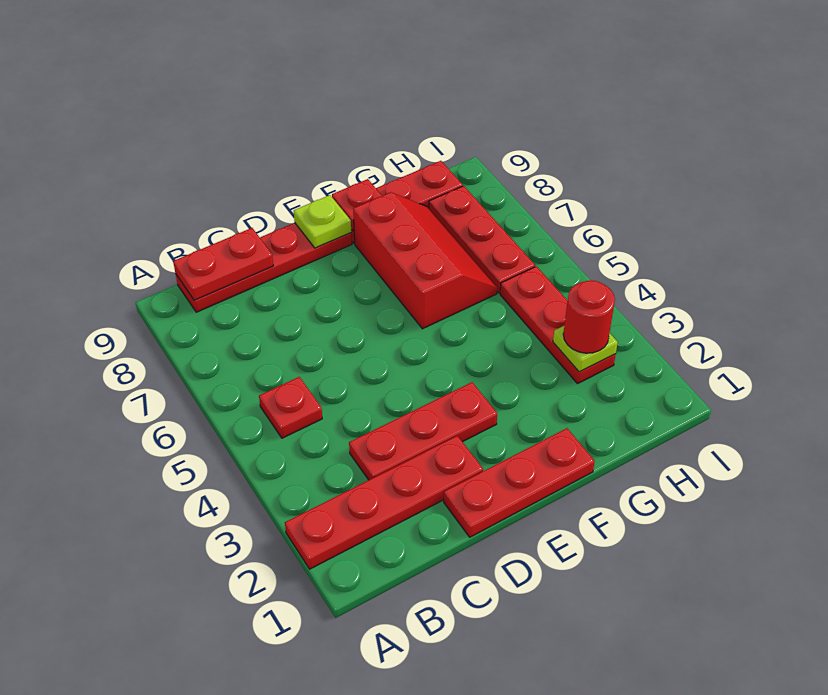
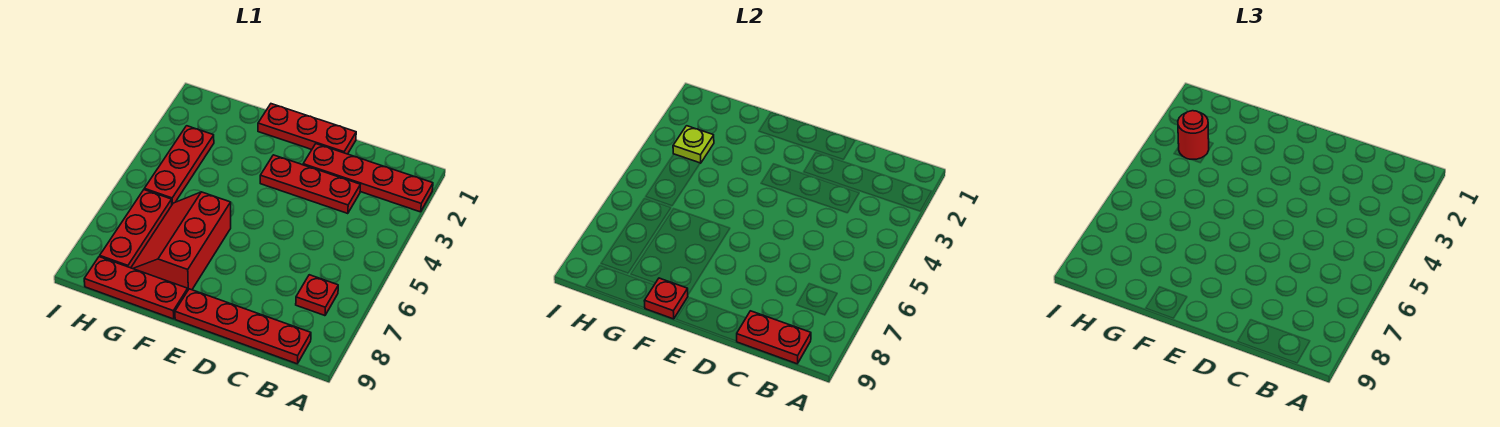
red plate B5 level 1 -> red plate B7 level 1
lime plate E9 level 2 -> none

